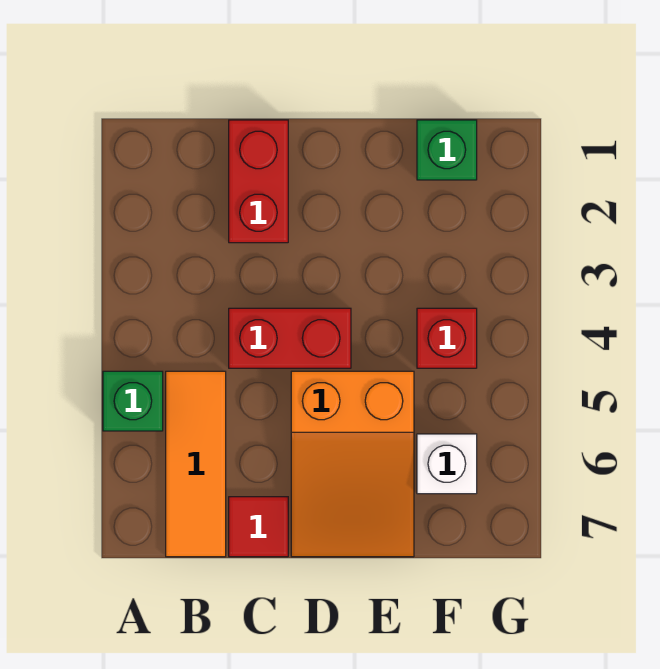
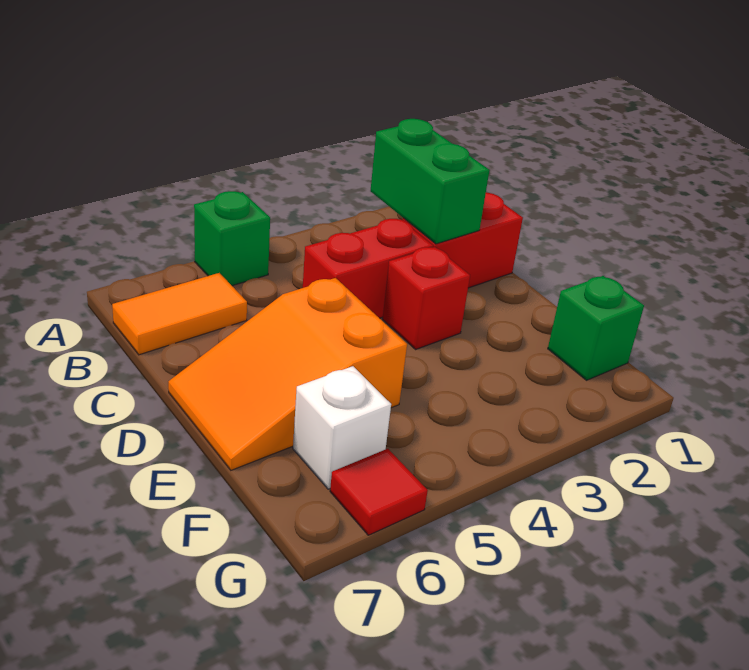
none -> green brick B2:C2 level 2
orange tile B5:B7 level 1 -> orange tile B6:B7 level 1
red brick C4:D4 level 1 -> red brick C3:C4 level 1
red tile C7 level 1 -> red tile G6 level 1
red brick F4 level 1 -> red brick D3 level 1

